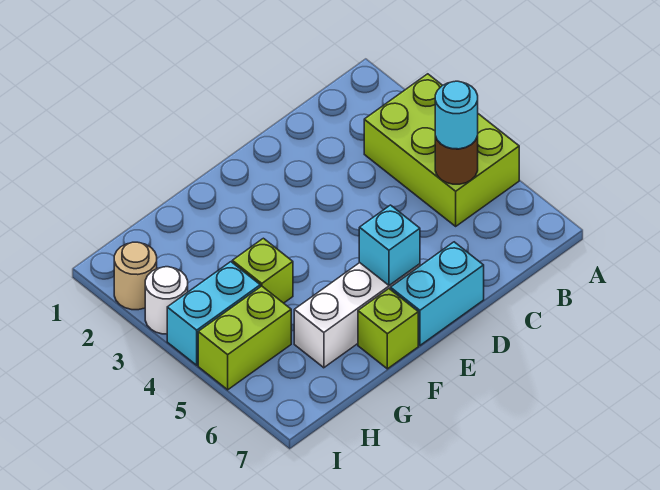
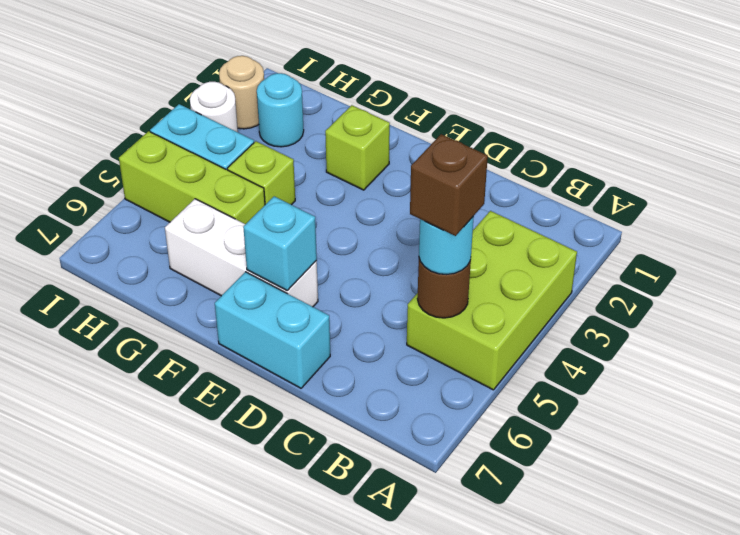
none -> brown brick B5 level 4
lime brick F7 level 1 -> lime brick F2 level 1
none -> cyan round brick H2 level 1
lime brick H5:I5 level 1 -> lime brick G5:I5 level 1

